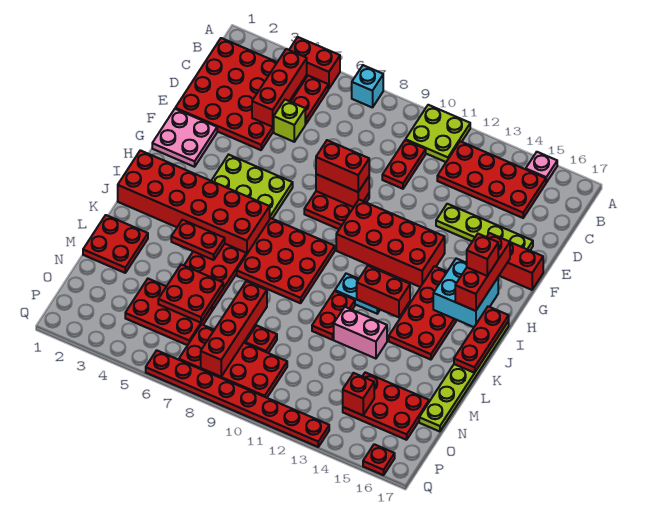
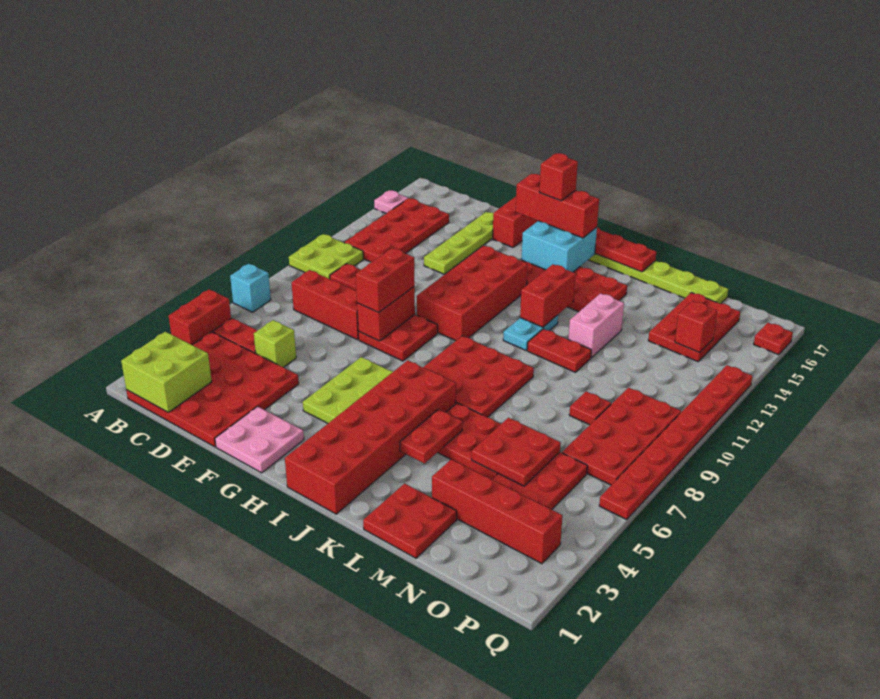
none -> lime brick B1:C2 level 2
red brick B4:D4 level 2 -> red brick C8:E8 level 1
red brick M8:P8 level 2 -> red brick M3:P3 level 1

